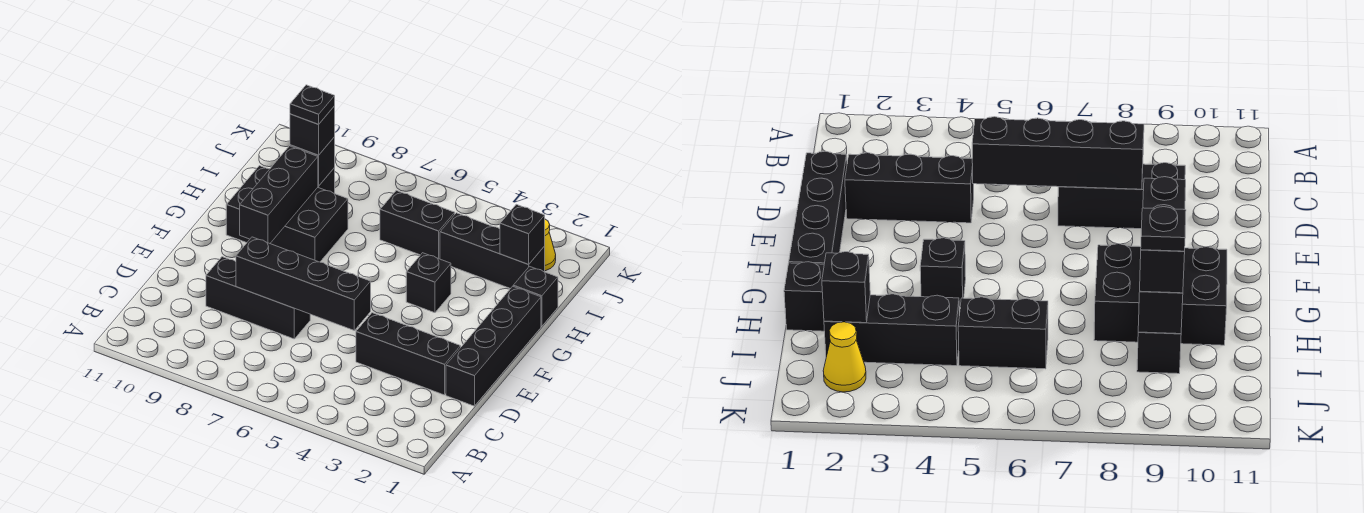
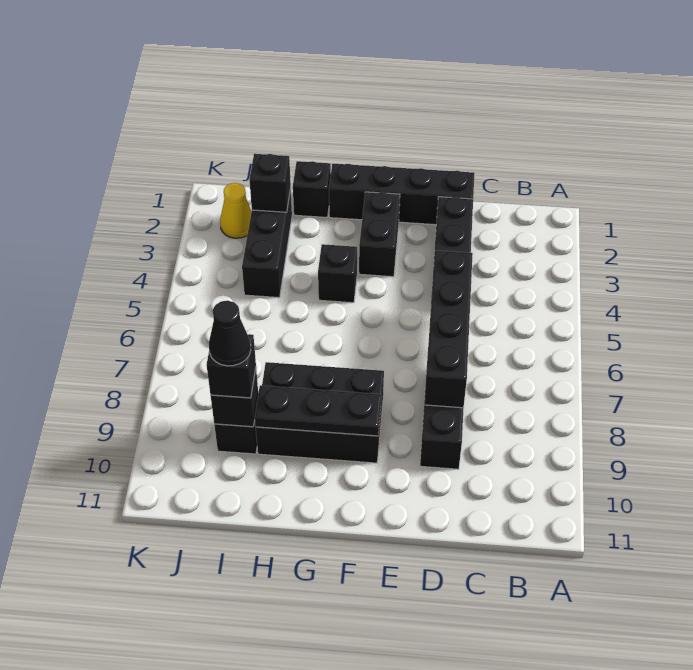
black brick F9:H9 level 2 -> black plate F9:H9 level 2
black brick G8:H10 level 1 -> black brick F8:H9 level 1
black brick I5:I6 level 1 -> black brick F2:F3 level 1
black plate I9 level 4 -> black cone I9 level 4

